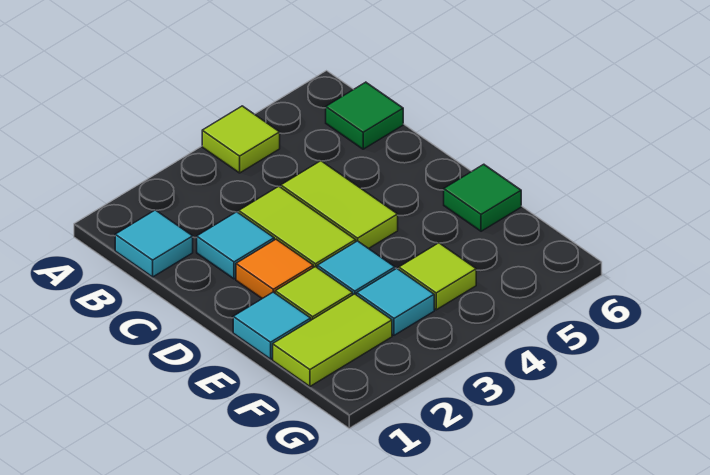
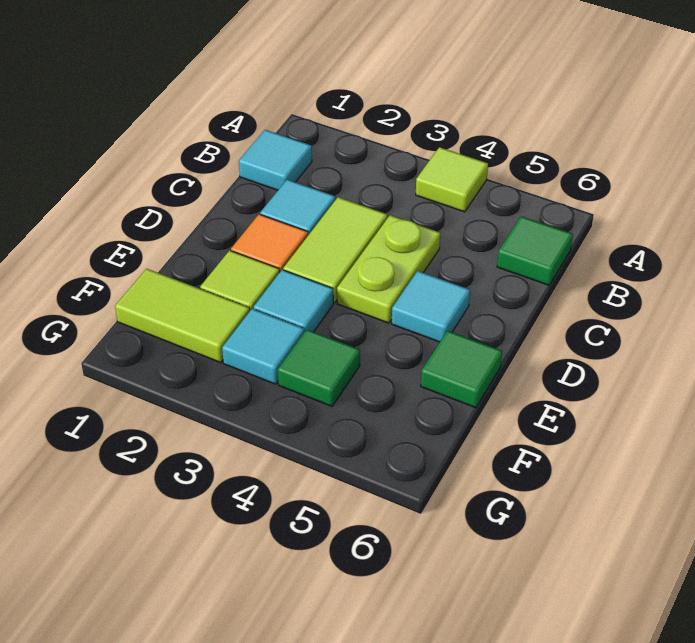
lime tile C4:D4 level 1 -> lime plate C4:D4 level 1
cyan tile E1 level 1 -> cyan tile D5 level 1
lime tile F4 level 1 -> green tile F4 level 1

